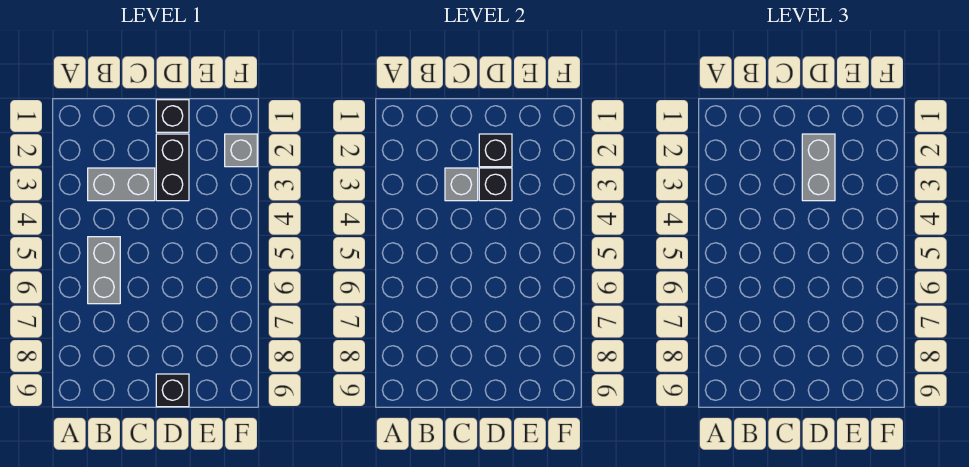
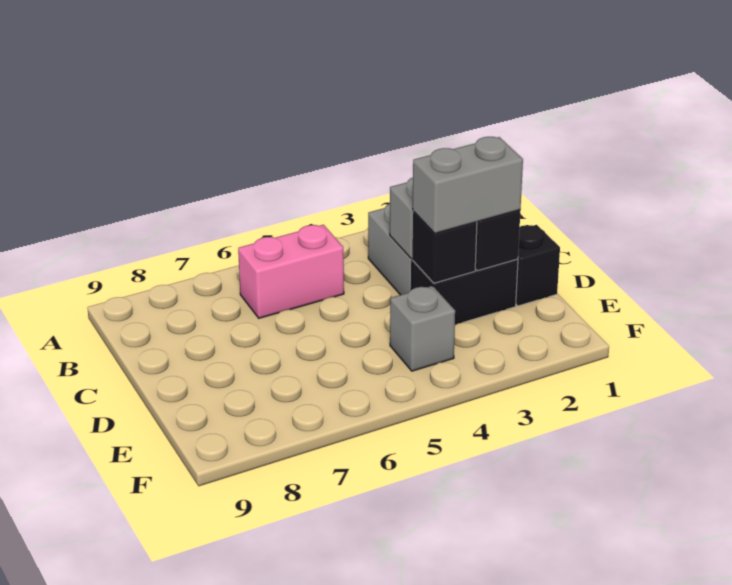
grey brick B5:B6 level 1 -> pink brick B5:B6 level 1
black brick D9 level 1 -> none
grey brick F2 level 1 -> grey brick E4 level 1

